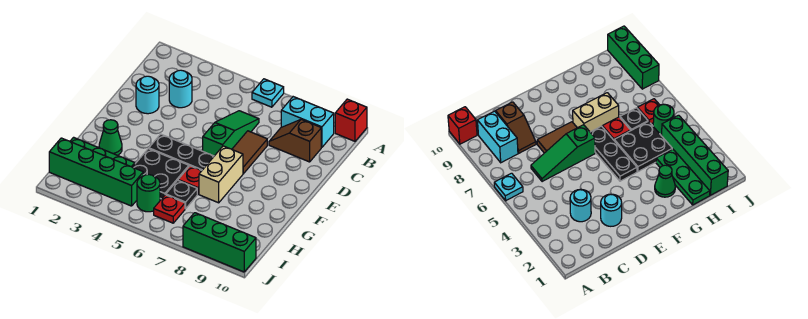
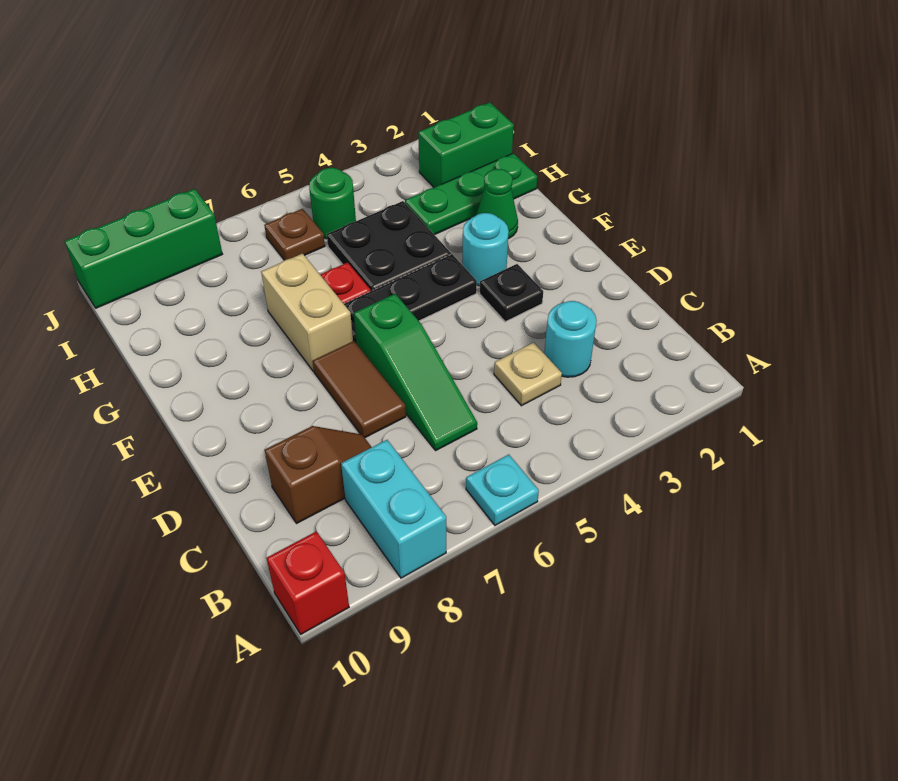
cyan brick B8:B9 level 1 -> cyan brick A8:B8 level 1
none -> tan plate C4 level 1
cyan round brick D2 level 1 -> cyan round brick F3 level 1
black plate H6 level 1 -> black plate E3 level 1
green brick I1:I4 level 1 -> green brick I1:I2 level 1
red plate I6 level 1 -> brown plate I6 level 1

